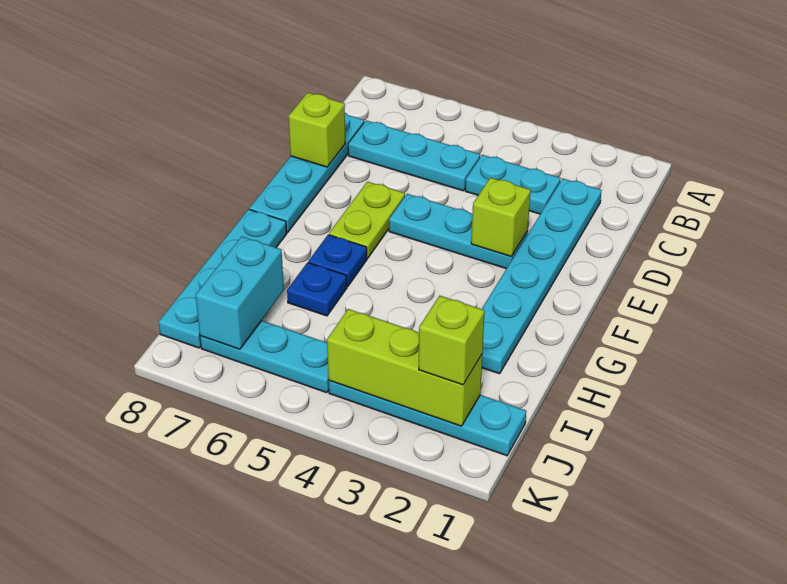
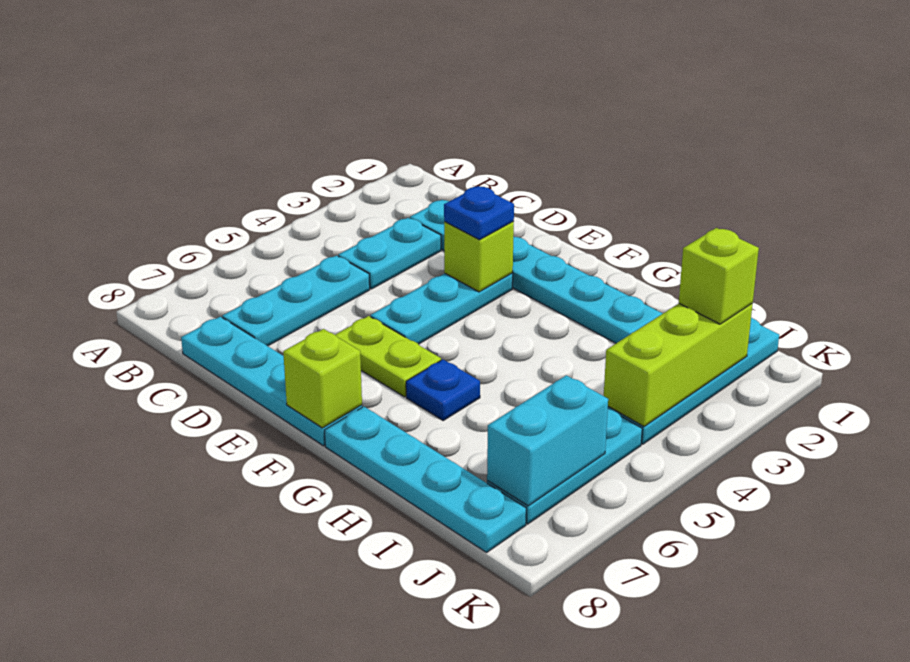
lime brick D8 level 2 -> lime brick F8 level 2
blue plate H6 level 1 -> blue plate E3 level 3
cyan brick I7:J7 level 2 -> cyan brick J6:J7 level 2

